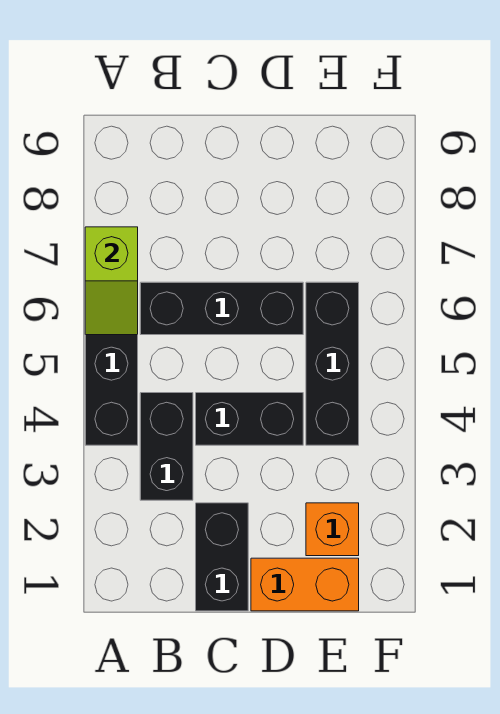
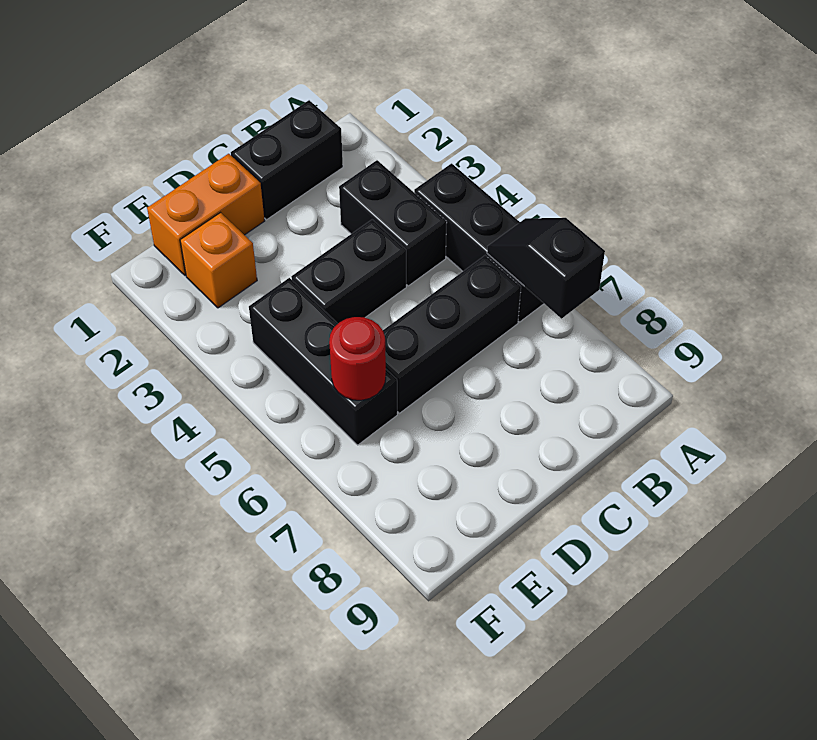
lime slope A6:A7 level 2 top 7 -> black slope A6:A7 level 2 top 7
black brick C1:C2 level 1 -> black brick B1:C1 level 1
none -> red round brick E6 level 2

